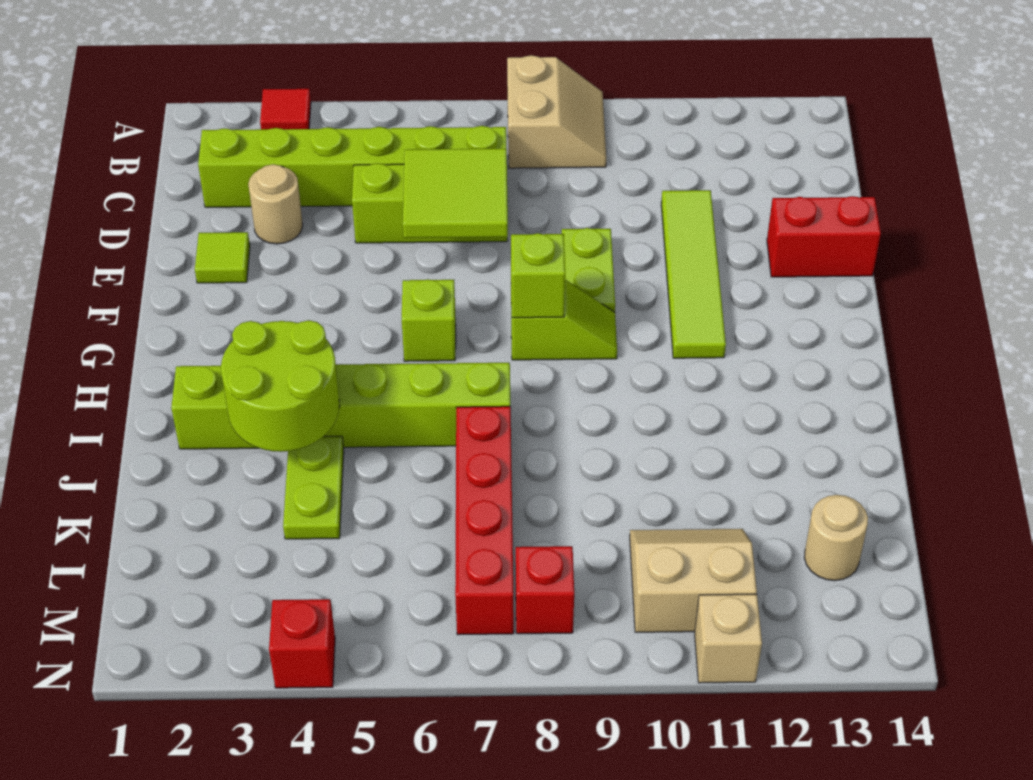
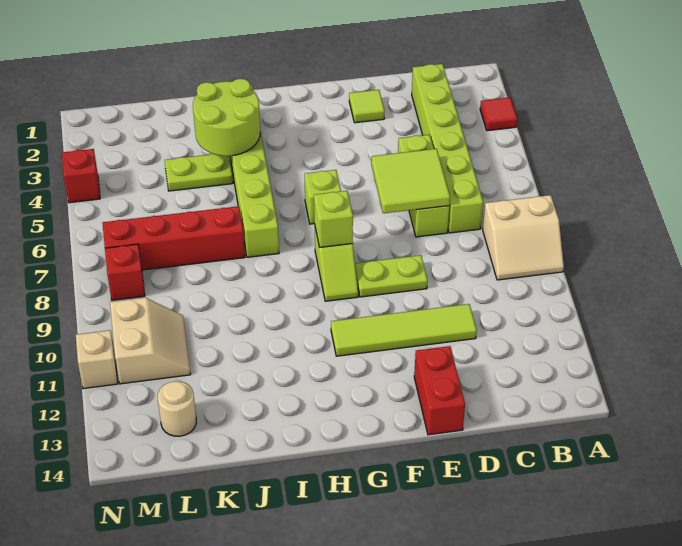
tan round brick D3 level 1 -> none

